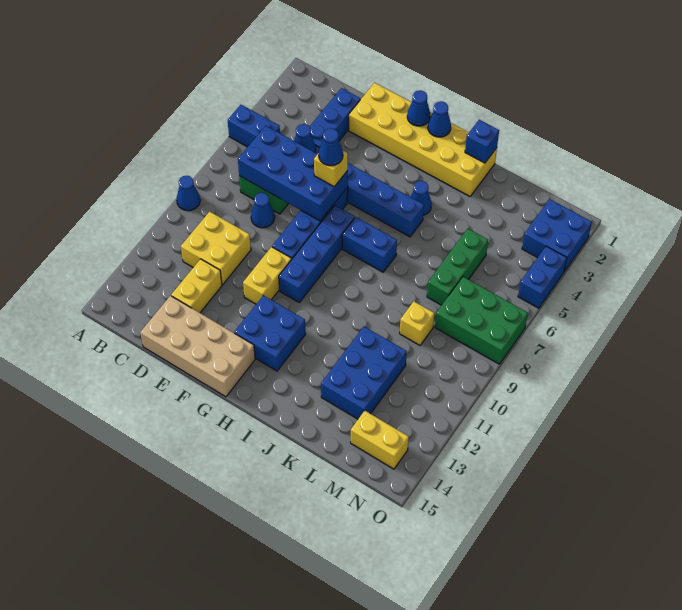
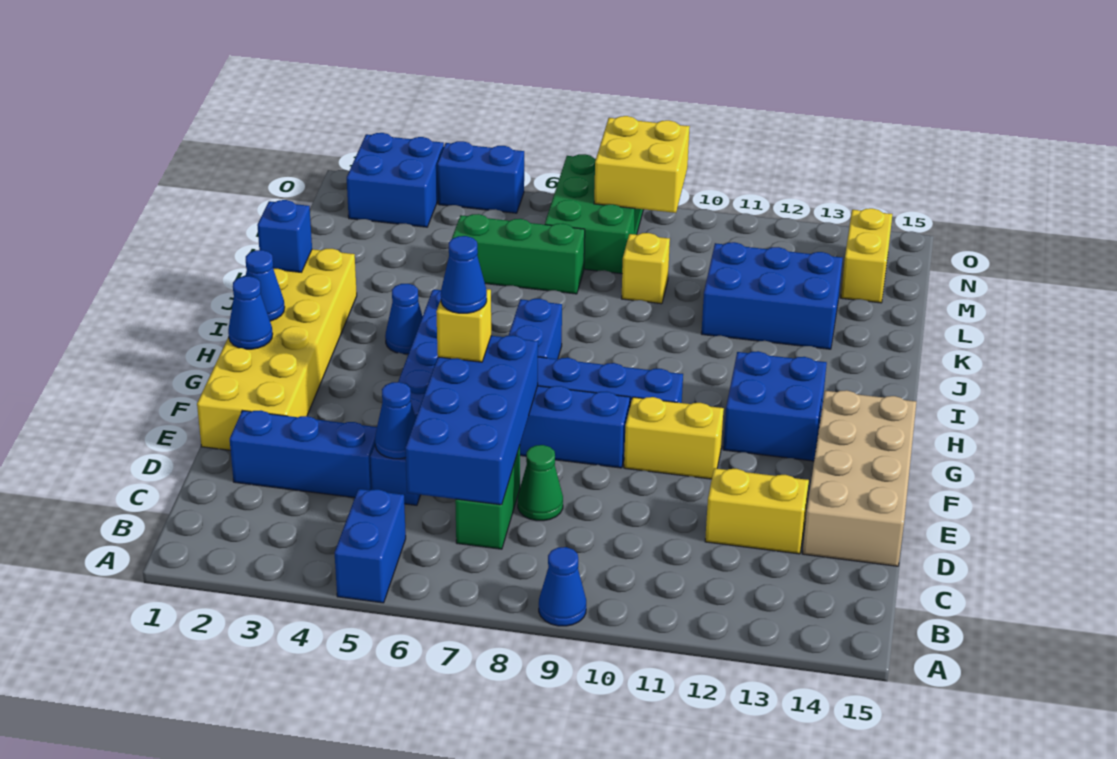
yellow brick C10:D11 level 1 -> yellow brick N8:O9 level 2
blue cone D8 level 1 -> green cone D8 level 1

